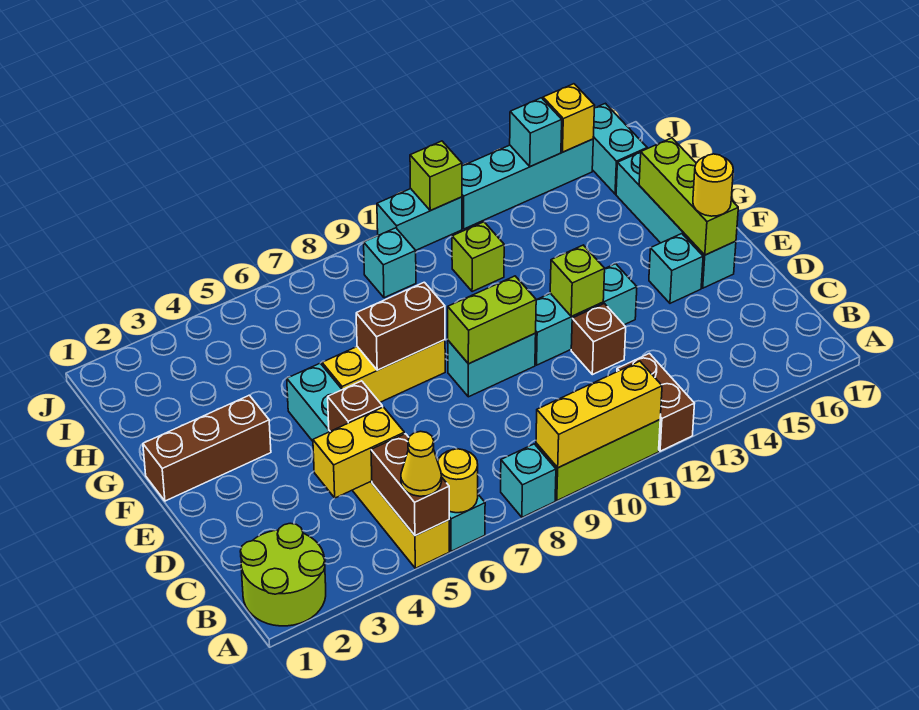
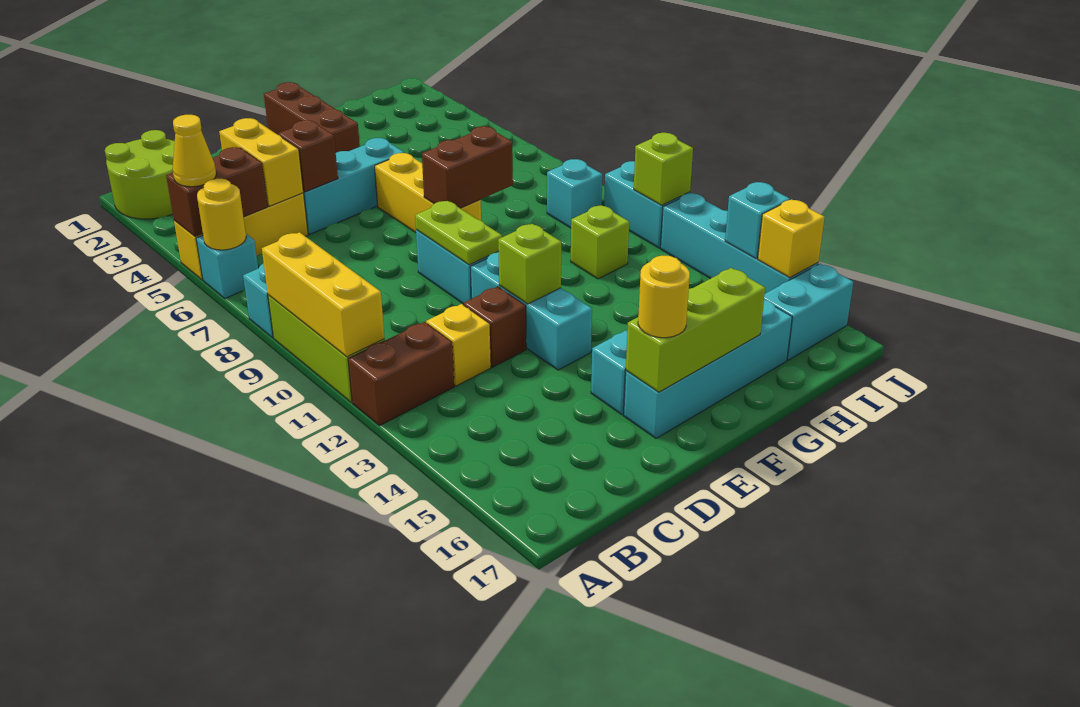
none -> yellow brick C12 level 1
lime brick E9:E10 level 2 -> lime plate E9:E10 level 2
brown brick F7:F8 level 2 -> brown brick F8:G8 level 2

